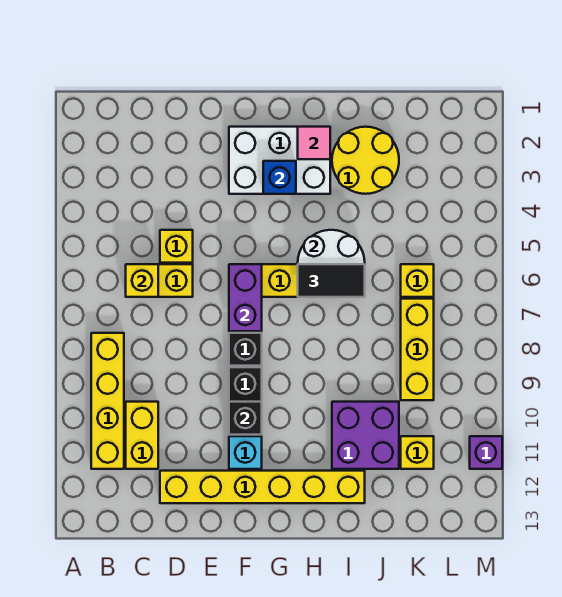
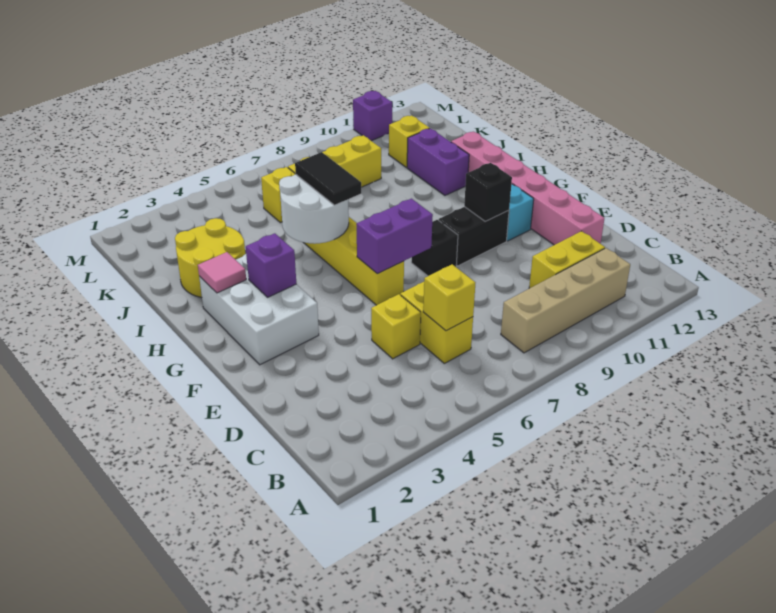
yellow brick B8:B11 level 1 -> tan brick B8:B11 level 1
yellow brick D12:I12 level 1 -> pink brick D12:I12 level 1
blue brick G3 level 2 -> purple brick G3 level 2
purple brick I10:J11 level 1 -> purple brick I11:J11 level 1

